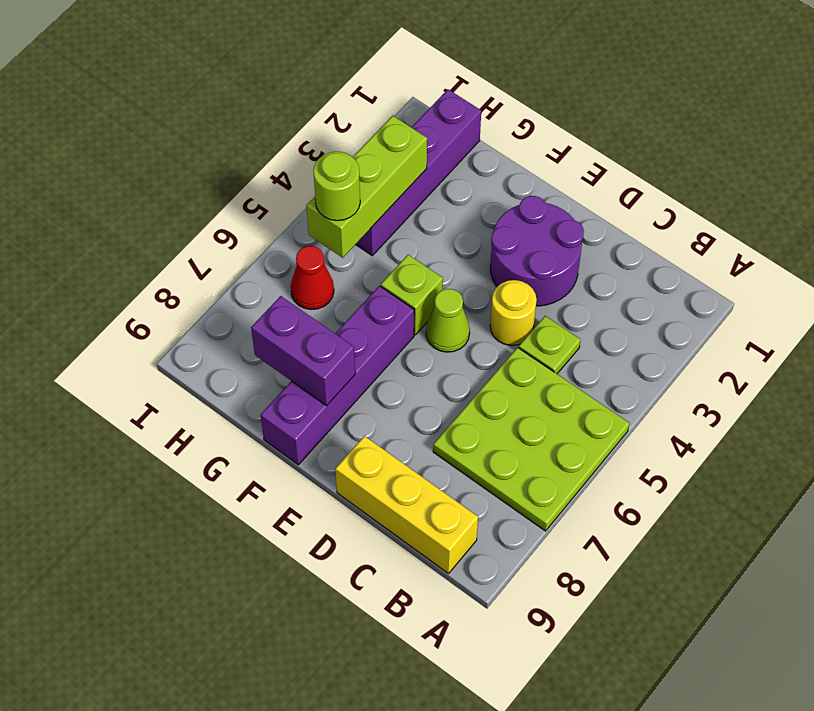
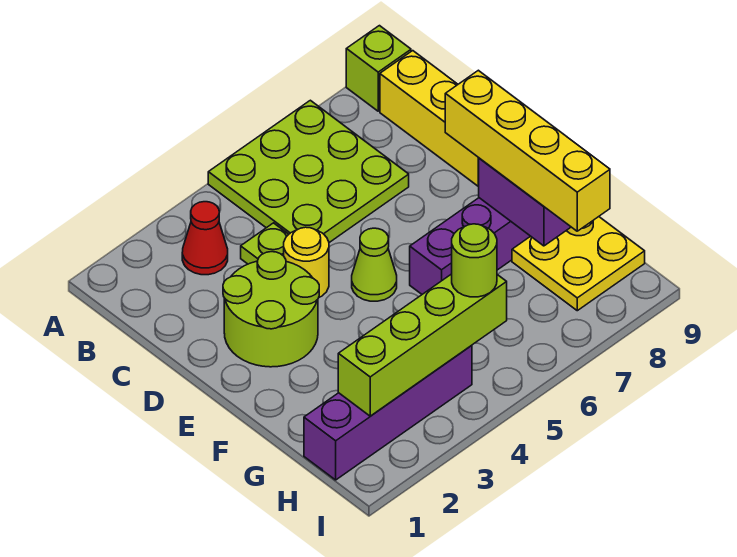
purple round brick D2:E3 level 1 -> lime round brick D2:E3 level 1
none -> yellow brick E8:H8 level 3
lime brick F5 level 1 -> lime brick A9 level 1
none -> yellow plate G8:H9 level 1
lime brick H3:H5 level 2 -> lime brick H2:H5 level 2
red cone H6 level 1 -> red cone B3 level 1

